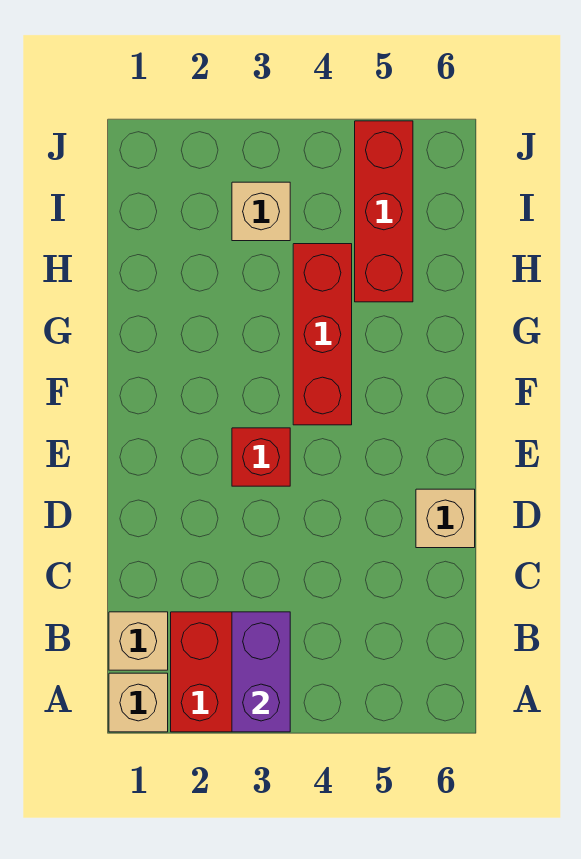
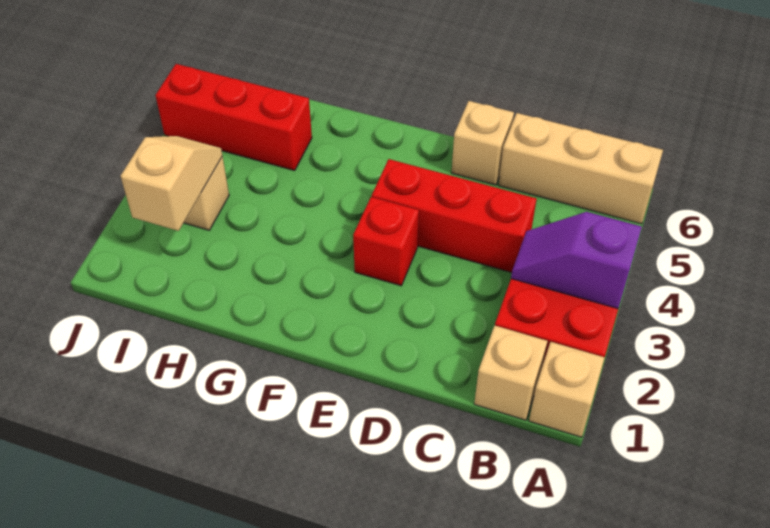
purple brick A3:B3 level 2 -> purple slope A3:B3 level 2 top A
none -> tan brick A6:C6 level 1
red brick F4:H4 level 1 -> red brick C4:E4 level 1
none -> tan slope I2:I3 level 2 top 2

